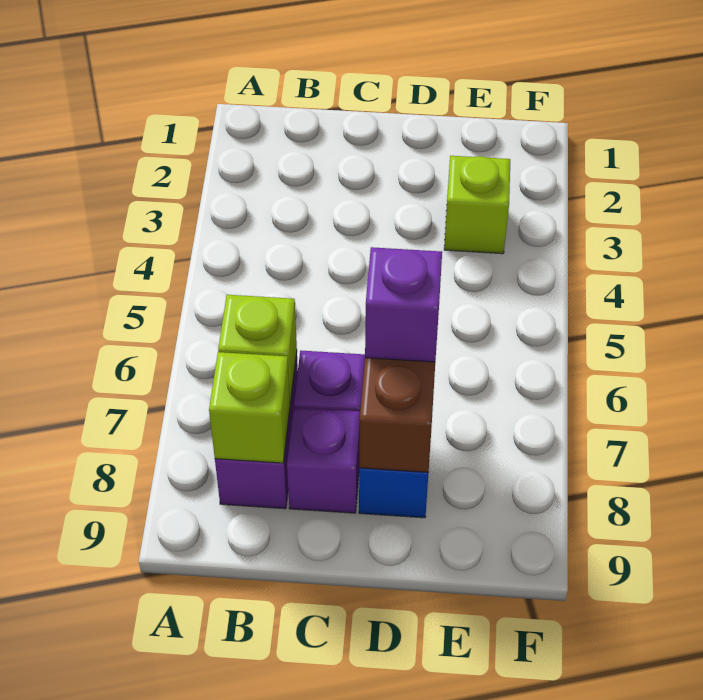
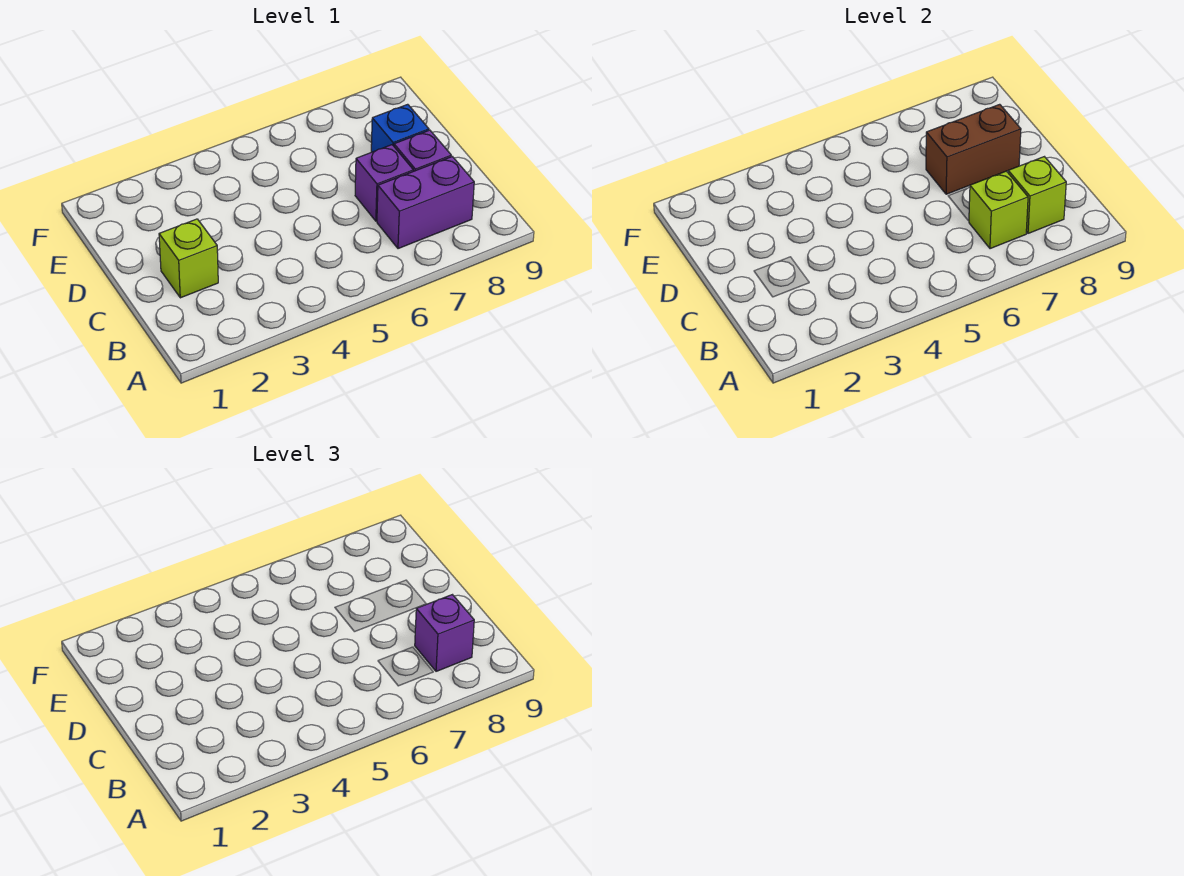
purple brick D7 level 3 -> purple brick B8 level 3
lime brick E3 level 1 -> lime brick C2 level 1

